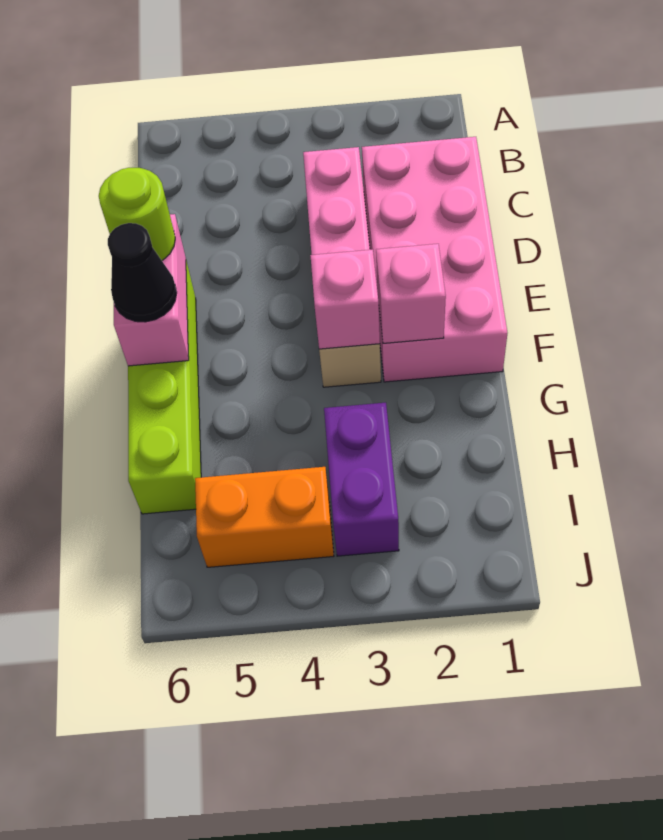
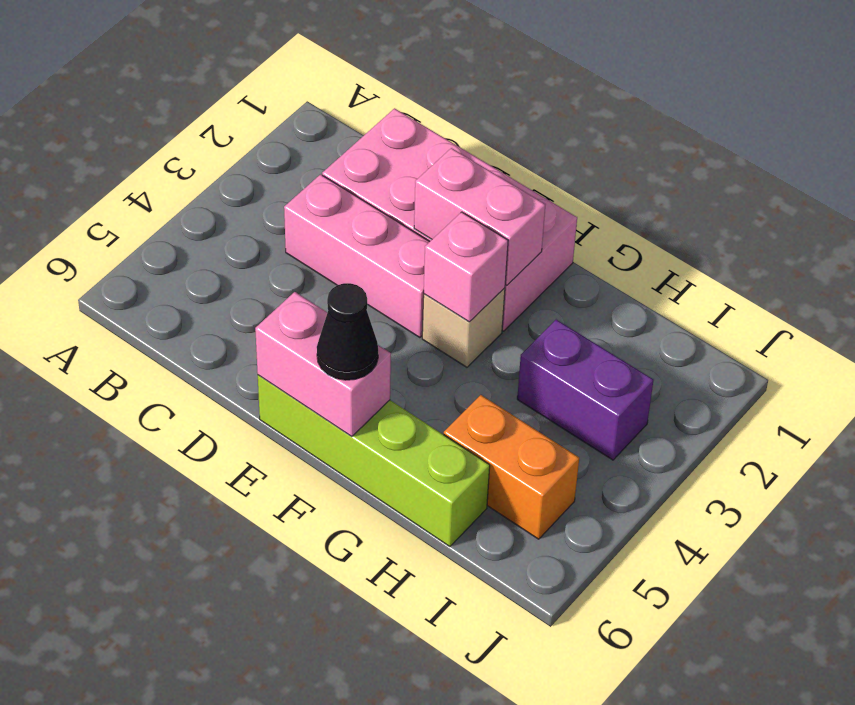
lime round brick E6 level 3 -> none
pink brick F2 level 2 -> pink brick E2:F2 level 2
orange brick I4:I5 level 1 -> orange brick H5:I5 level 1

